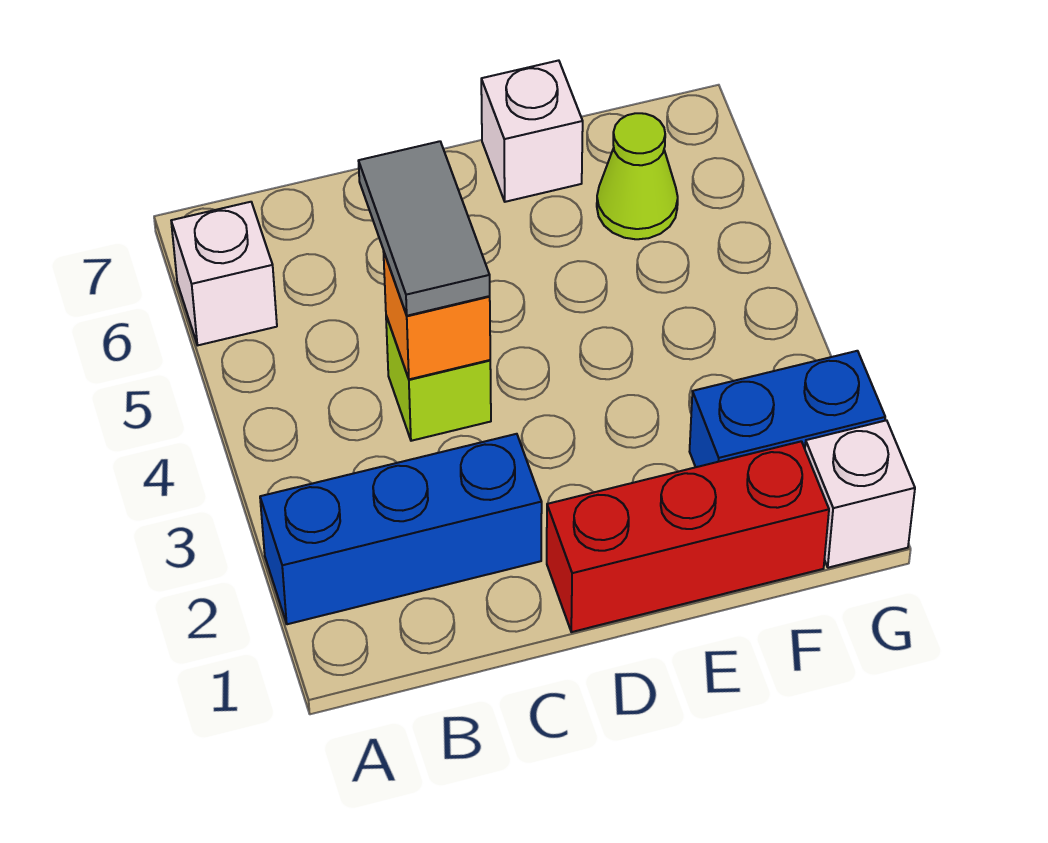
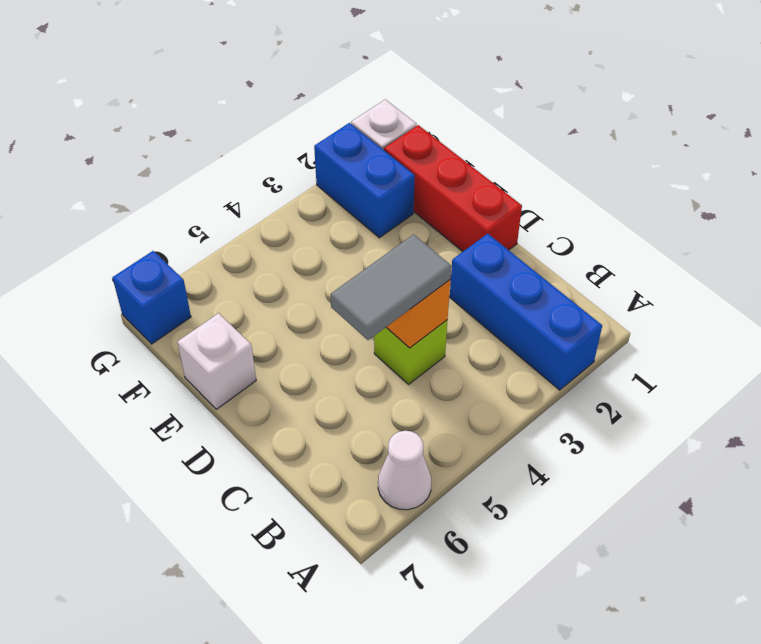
white brick A6 level 1 -> white cone A6 level 1
lime cone F6 level 1 -> none
none -> blue brick G7 level 1

